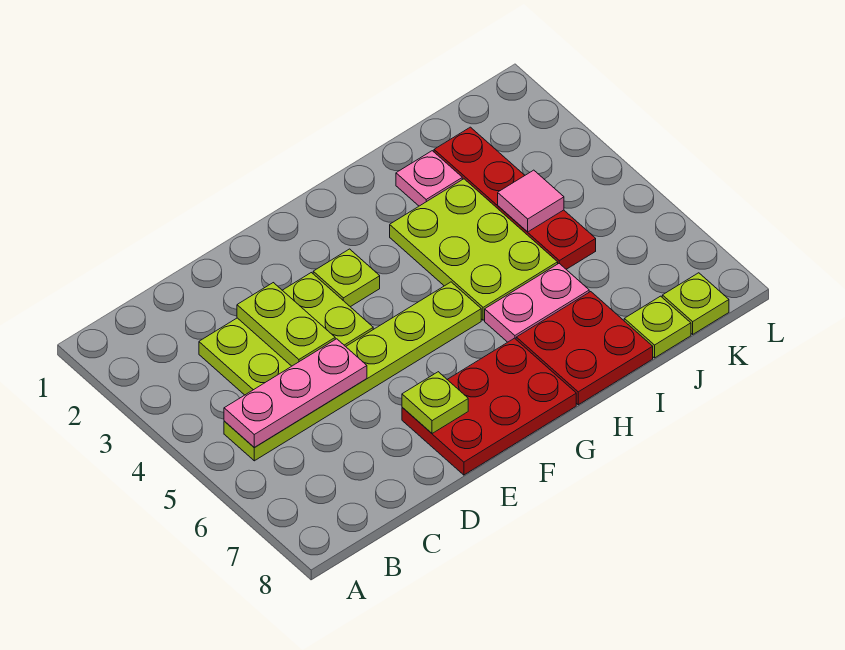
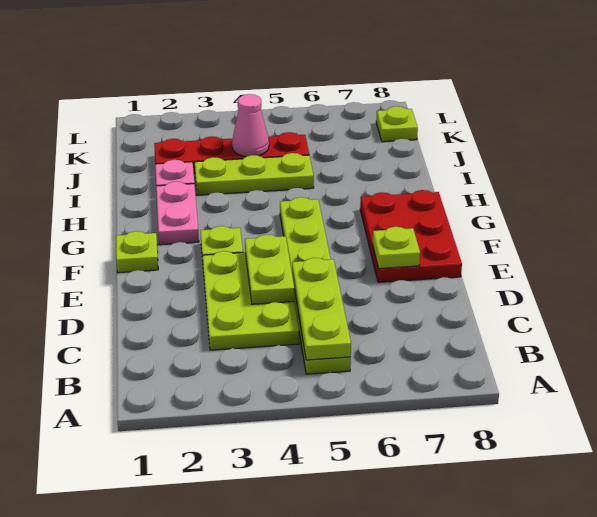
pink plate B5:D5 level 2 -> lime plate B5:D5 level 2
lime plate D3:D4 level 2 -> lime plate D4:E4 level 2
lime plate H3:I5 level 1 -> lime plate I3:I5 level 1
pink plate H6:I6 level 1 -> pink plate G2:H2 level 1
red plate H7:I8 level 1 -> none
pink tile J4 level 2 -> pink cone J4 level 2
lime plate J8 level 1 -> lime plate F1 level 1

